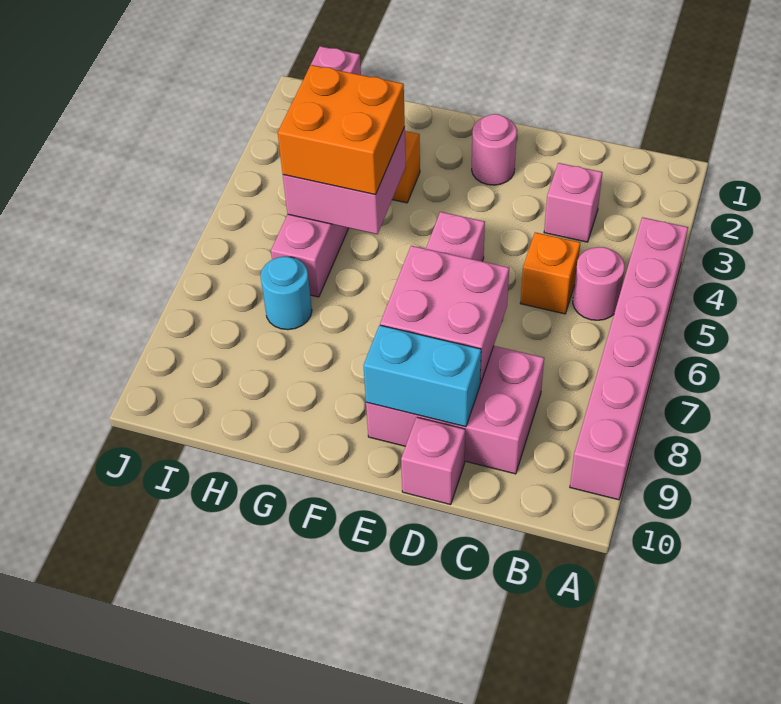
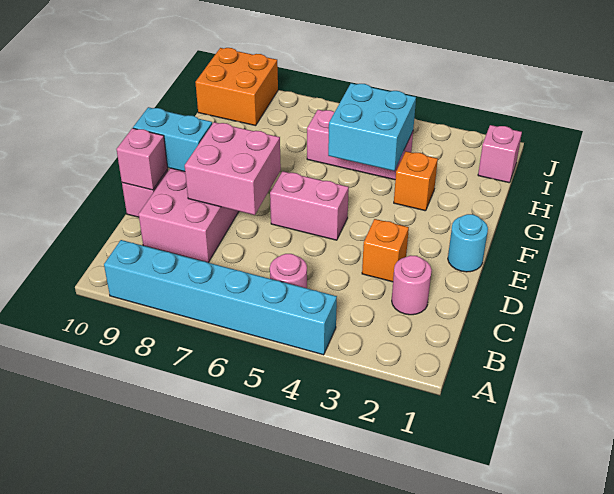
pink brick A4:A9 level 1 -> cyan brick A4:A9 level 1
pink brick C3 level 1 -> pink brick D10 level 2
orange brick C5 level 1 -> orange brick D3 level 1
cyan brick D9:E9 level 2 -> cyan brick E9:E10 level 2
pink round brick E2 level 1 -> pink round brick C2 level 1
pink brick G4:H5 level 2 -> cyan brick G4:H5 level 2
orange brick G4:H5 level 3 -> orange brick I9:J10 level 1
cyan round brick H7 level 1 -> cyan round brick E1 level 1

